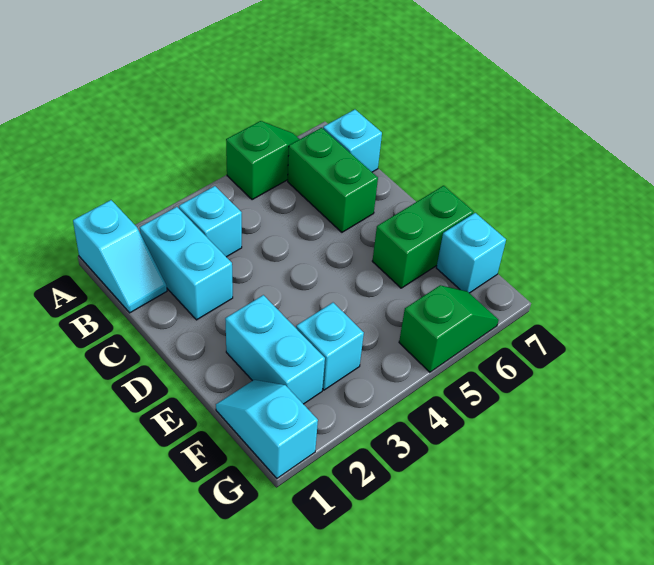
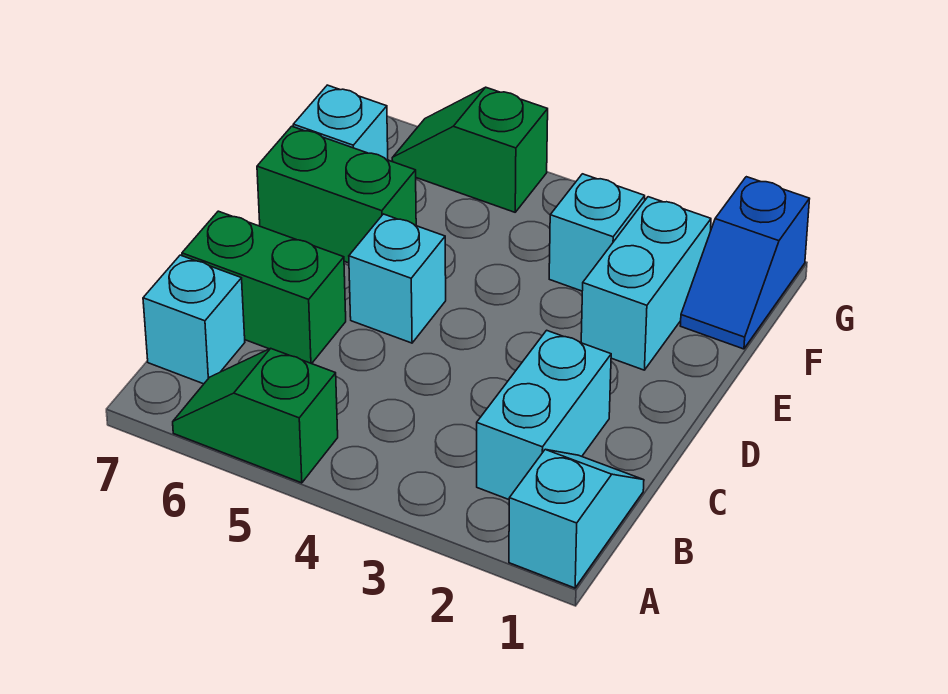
cyan brick B3 level 1 -> cyan brick D5 level 1
green brick B6:C6 level 1 -> green brick C6:C7 level 1
cyan slope F1:G1 level 1 top G -> blue slope F1:G1 level 1 top G

